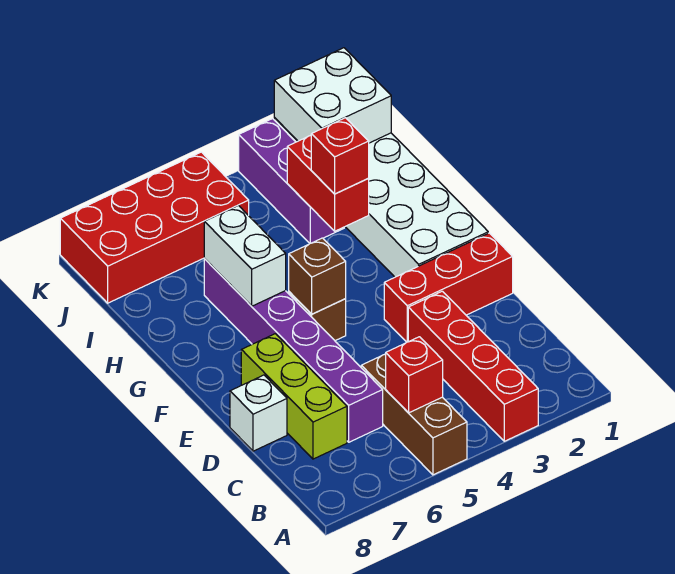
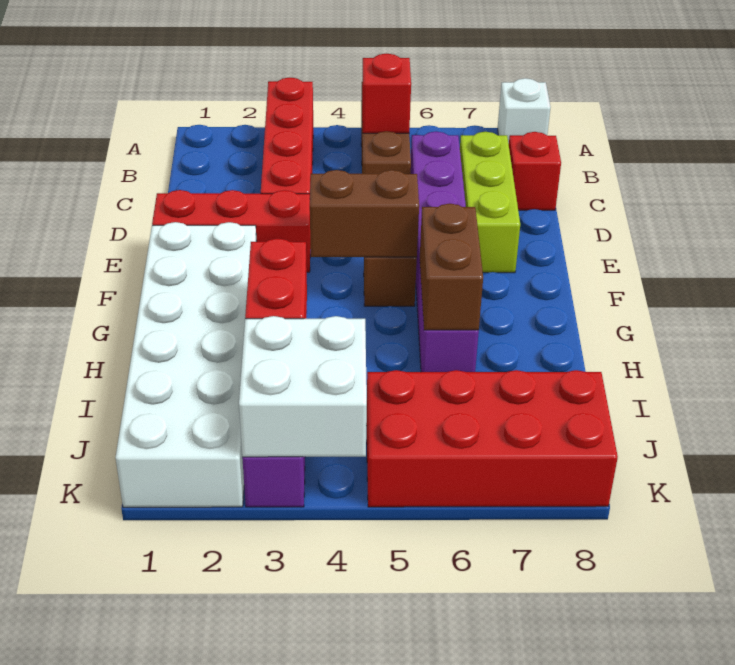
white brick D8 level 1 -> white brick A8 level 1
brown brick F5 level 2 -> brown brick F4:F5 level 2
white brick G6:H6 level 2 -> brown brick G6:H6 level 2
red brick H3 level 3 -> red brick C8 level 1
white brick J1:K2 level 2 -> white brick J3:K4 level 2

